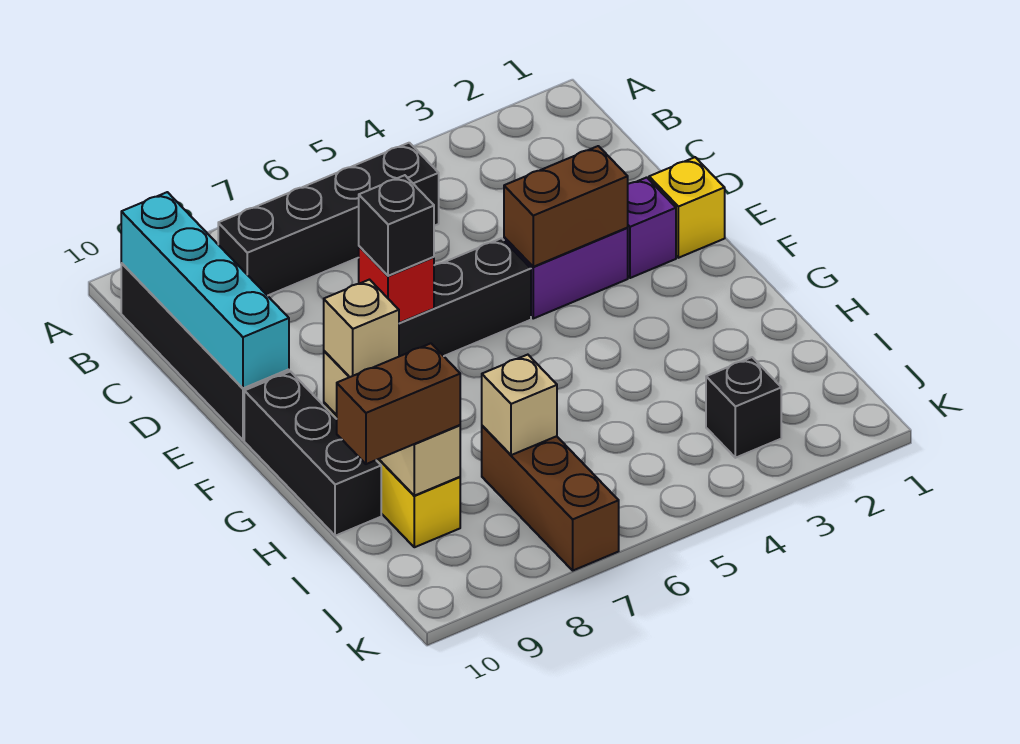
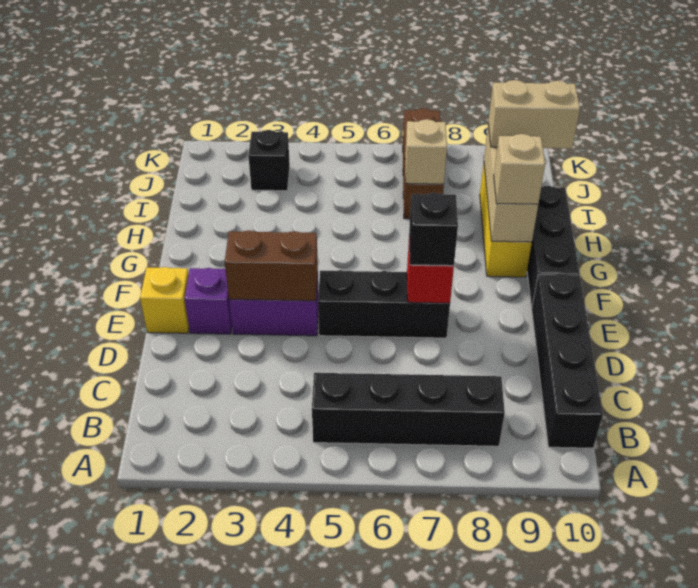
cyan brick B10:E10 level 2 -> none
brown brick I9:I10 level 3 -> tan brick I9:I10 level 3

